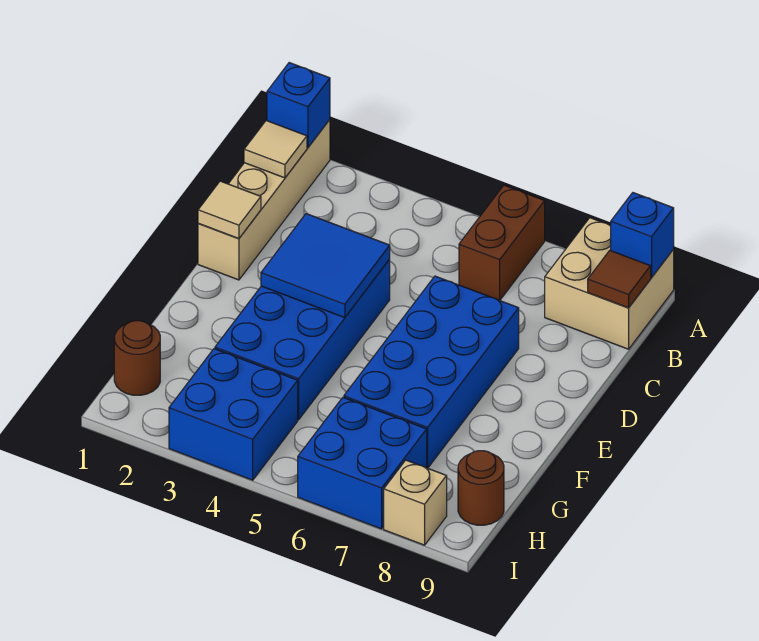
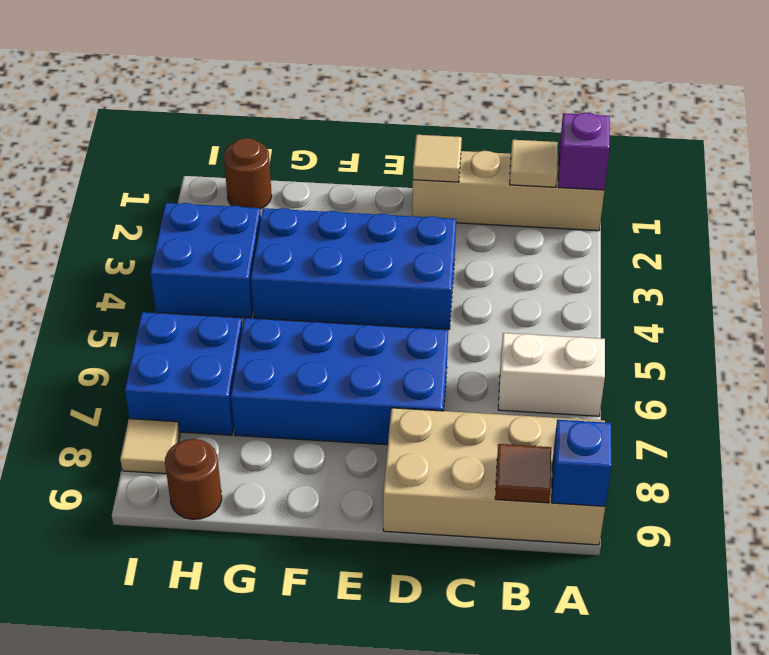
blue brick A1 level 2 -> purple brick A1 level 2
brown brick A6:B6 level 1 -> white brick A6:B6 level 1
tan brick A8:B9 level 1 -> tan brick A8:D9 level 1
blue tile D3:E4 level 2 -> none
tan brick I8 level 1 -> tan tile I8 level 1

